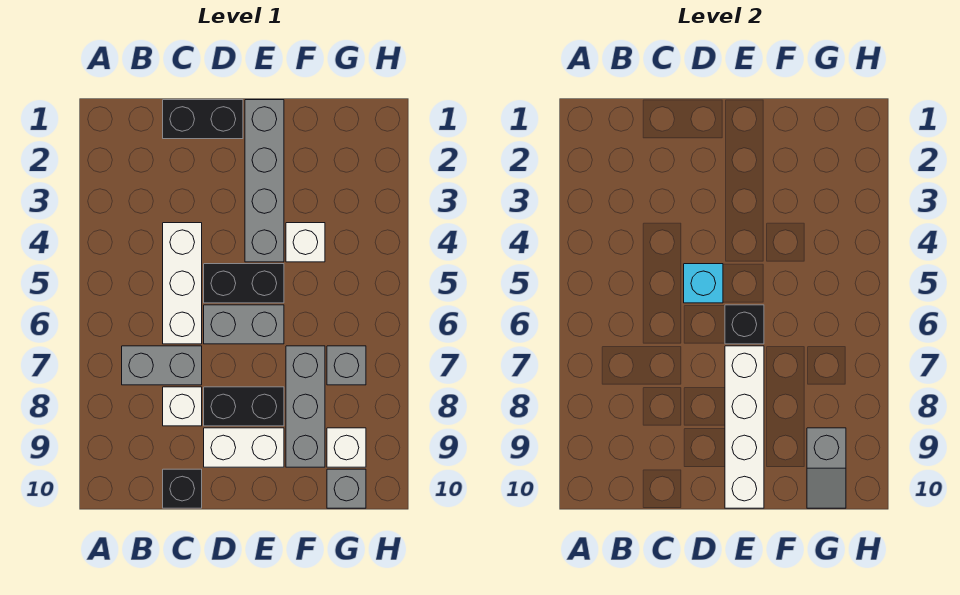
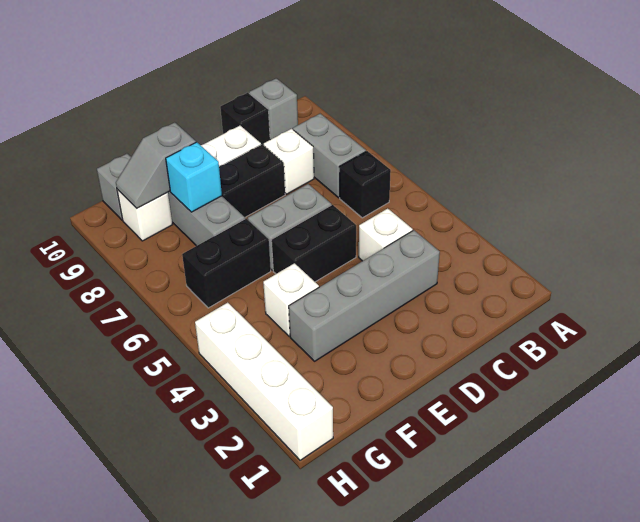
grey brick B7:C7 level 1 -> grey brick B7:B8 level 1
black brick C1:D1 level 1 -> black brick F6:G6 level 1
white brick C4:C6 level 1 -> white brick C4 level 1
cyan brick D5 level 2 -> cyan brick F8 level 2
grey brick E1:E4 level 1 -> grey brick C3:F3 level 1
black brick E6 level 2 -> black brick B6 level 1
white brick E7:E10 level 2 -> white brick H1:H4 level 1
grey brick G7 level 1 -> grey brick B10 level 1
grey slope G9:G10 level 2 top 9 -> grey slope F9:G9 level 2 top F

